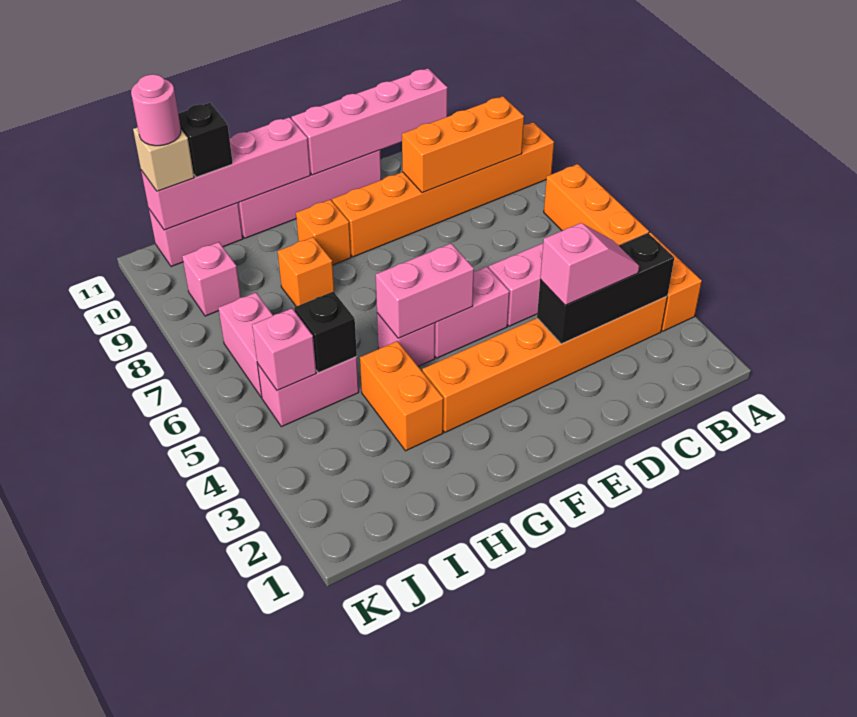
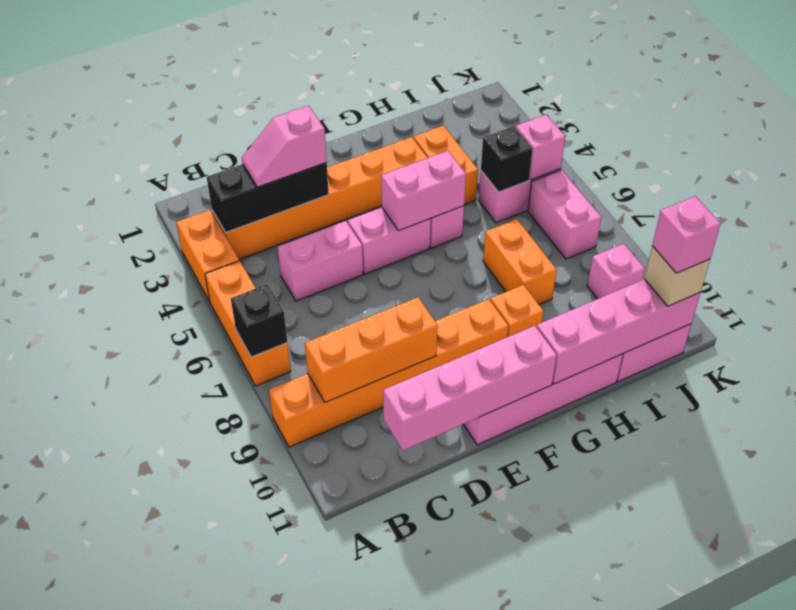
orange brick H8 level 1 -> orange brick H7:H8 level 1
black brick I11 level 3 -> black brick A7 level 2
pink round brick J11 level 4 -> pink brick J11 level 4

